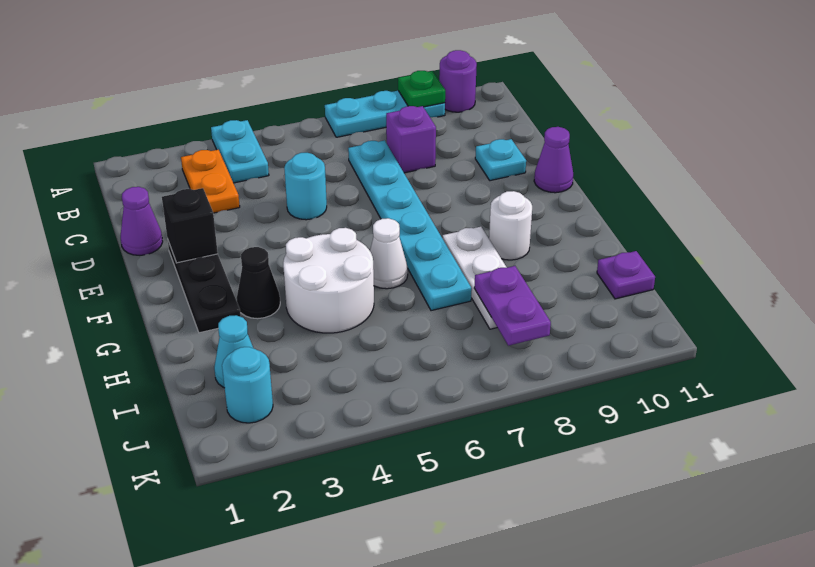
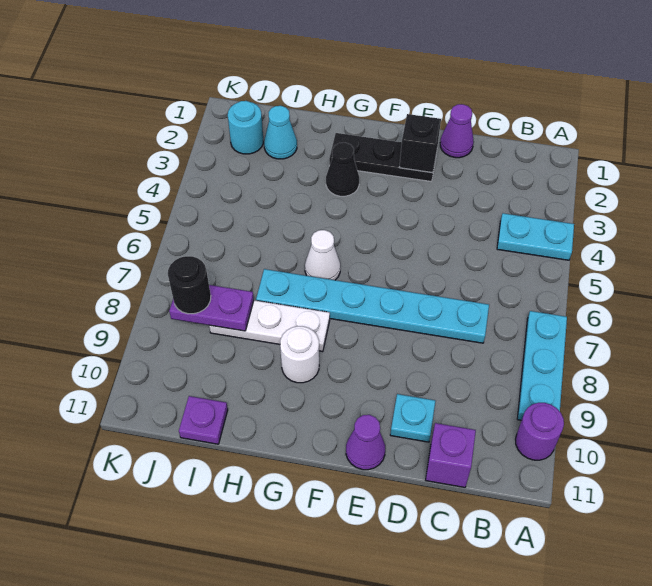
green plate A9 level 2 -> none
orange plate B3:C3 level 1 -> none
purple brick C8 level 1 -> purple brick C11 level 1
cyan round brick D5 level 1 -> none
white round brick G4:H5 level 1 -> none
none -> black round brick J8 level 3

